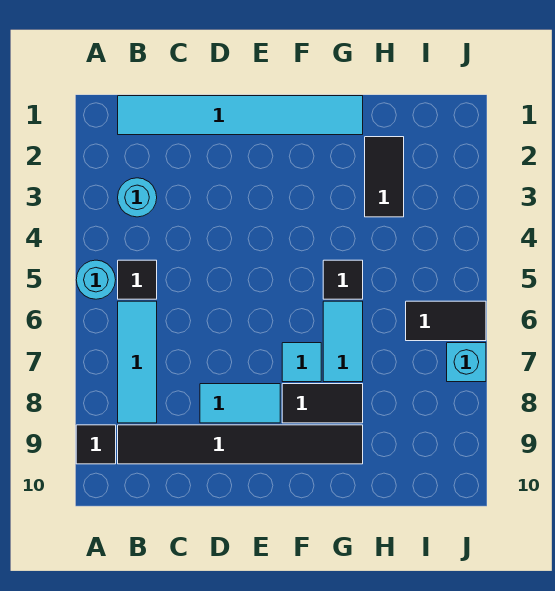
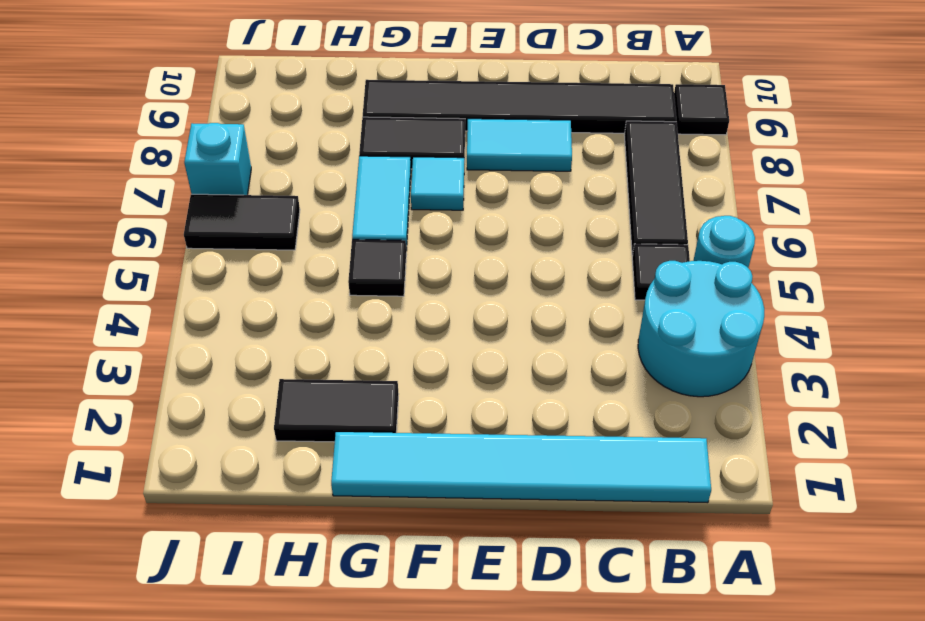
cyan round brick B3 level 1 -> cyan round brick A3:B4 level 1
cyan tile B6:B8 level 1 -> black tile B6:B8 level 1
black tile H2:H3 level 1 -> black tile G2:H2 level 1

